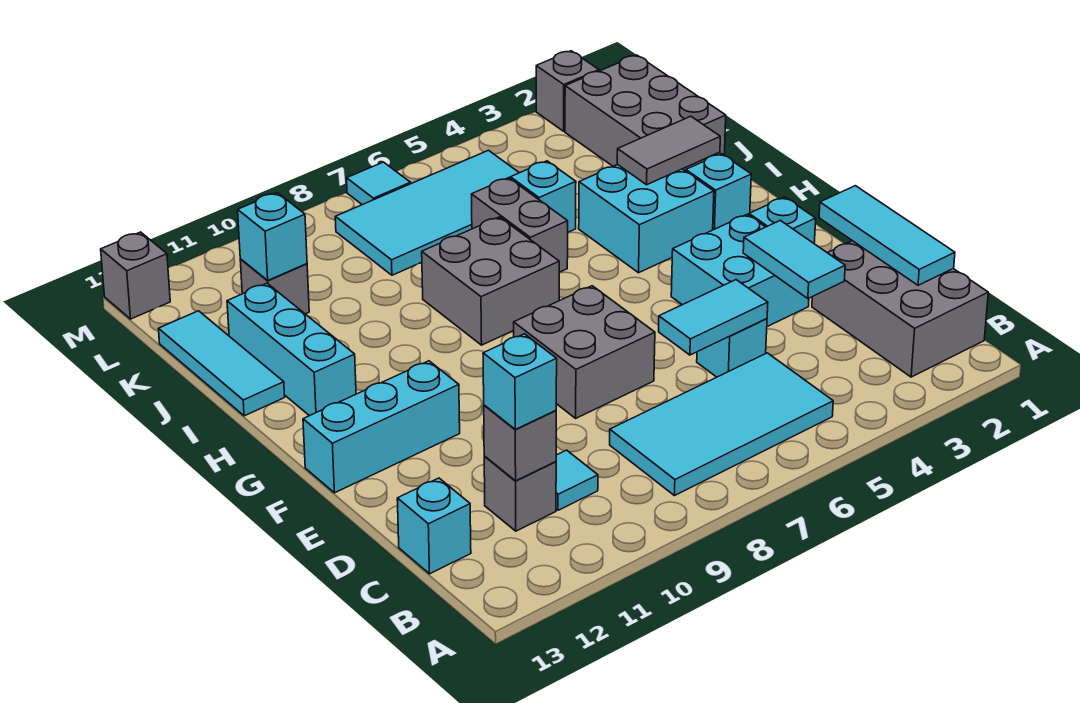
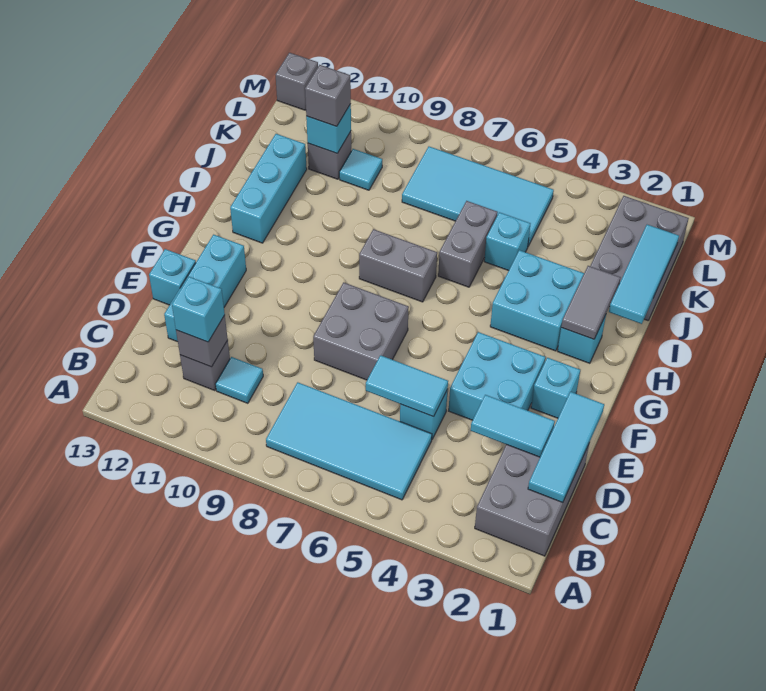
cyan brick C13 level 1 -> cyan brick E13 level 1
cyan tile D3:E3 level 2 -> cyan tile D2:D3 level 2
cyan brick F11:F13 level 1 -> cyan brick D12:F12 level 1
grey brick H7:I8 level 1 -> grey brick H7:H8 level 1
grey tile I2:I3 level 2 -> grey tile H2:I2 level 2
cyan tile I13:K13 level 1 -> cyan tile I1:K1 level 2
grey brick M2 level 1 -> grey brick K11 level 3
cyan tile M7 level 1 -> cyan tile K10 level 1

